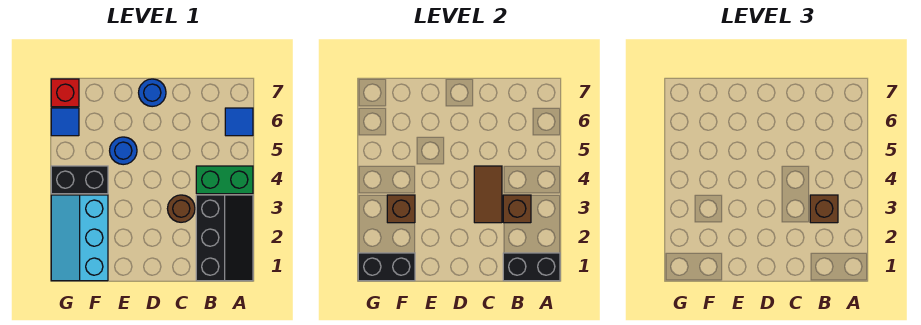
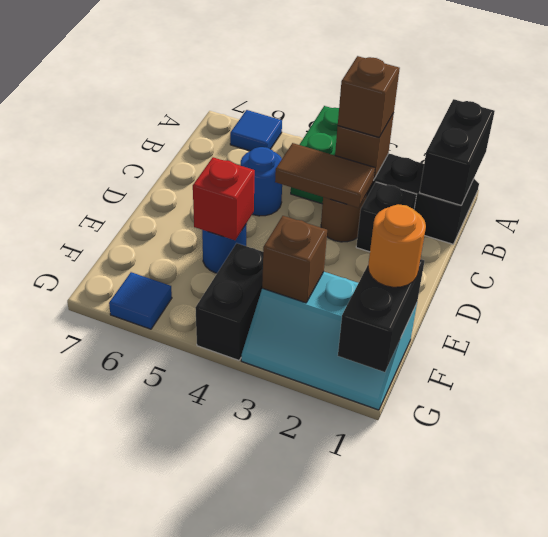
none -> black brick C2 level 1
blue round brick D7 level 1 -> blue round brick C5 level 1
none -> orange round brick F1 level 3
red brick G7 level 1 -> red brick E5 level 2

